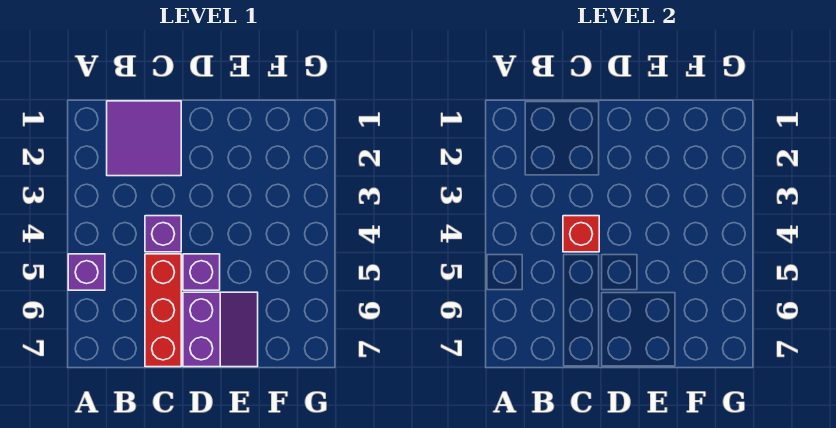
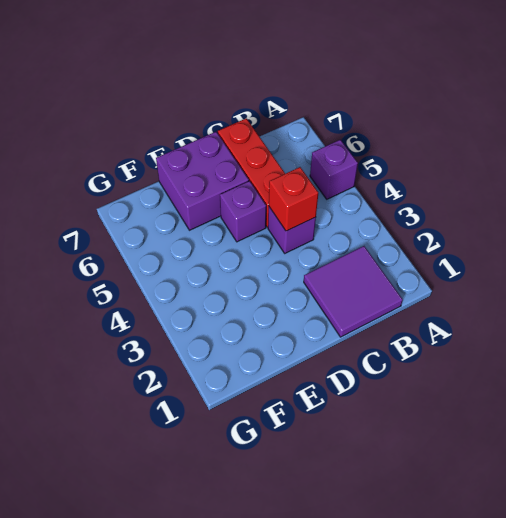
purple slope D6:E7 level 1 top D -> purple brick D6:E7 level 1

